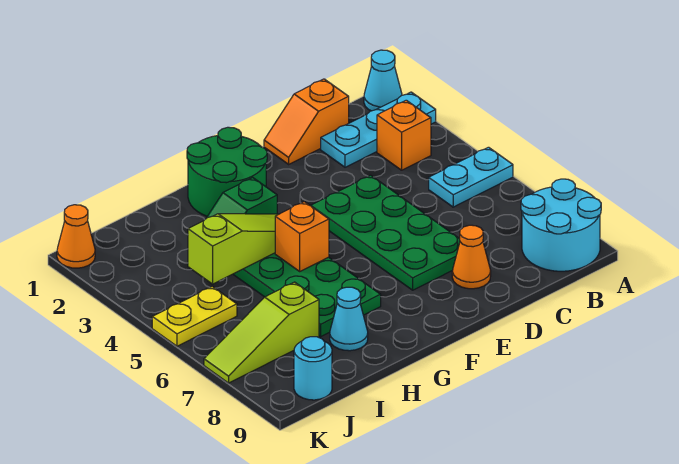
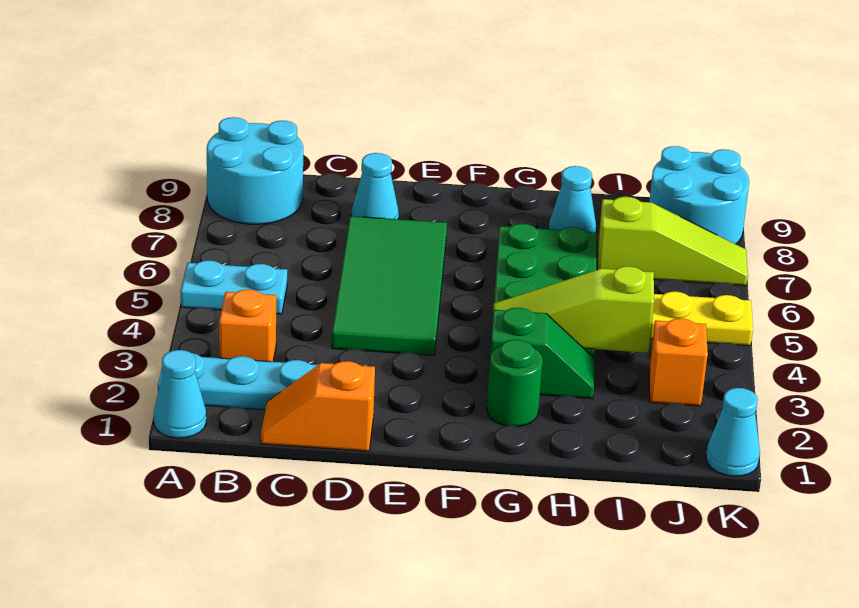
orange slope C1:D1 level 1 top C -> orange slope C1:D1 level 1 top D
green plate D4:E7 level 1 -> green tile D4:E7 level 1
orange cone D8 level 1 -> cyan cone D8 level 1
green round brick F1:G2 level 1 -> green round brick G2 level 1
orange brick G5 level 2 -> orange brick J3 level 1
cyan round brick J9 level 1 -> cyan round brick J8:K9 level 1
orange cone K1 level 1 -> cyan cone K1 level 1

